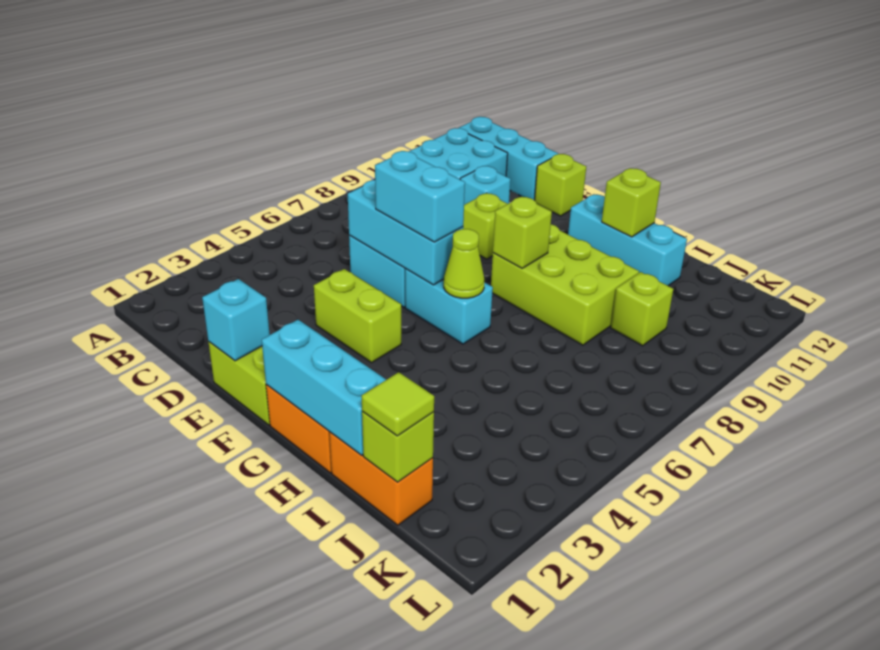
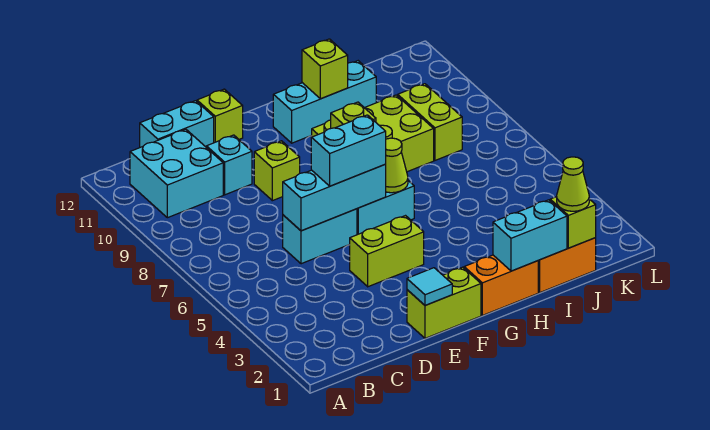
cyan brick B12:D12 level 1 -> cyan brick C12:D12 level 1
cyan brick E1 level 2 -> cyan tile E1 level 2
cyan brick G1:I1 level 2 -> cyan brick H1:I1 level 2
lime tile J1 level 3 -> lime cone J1 level 3
lime brick J9 level 1 -> lime brick J8:J9 level 1

